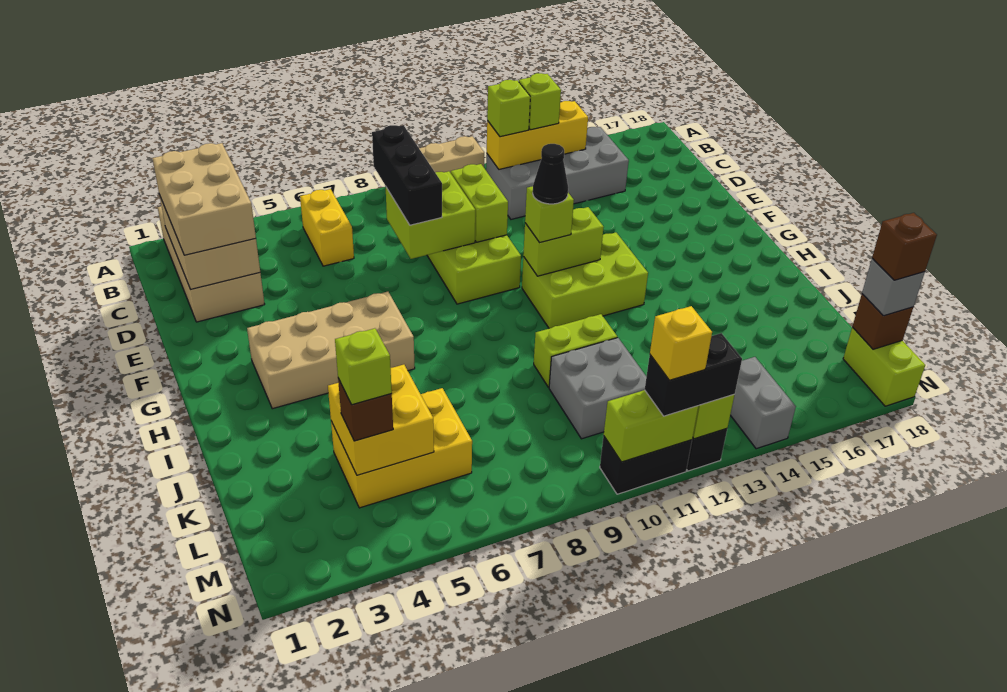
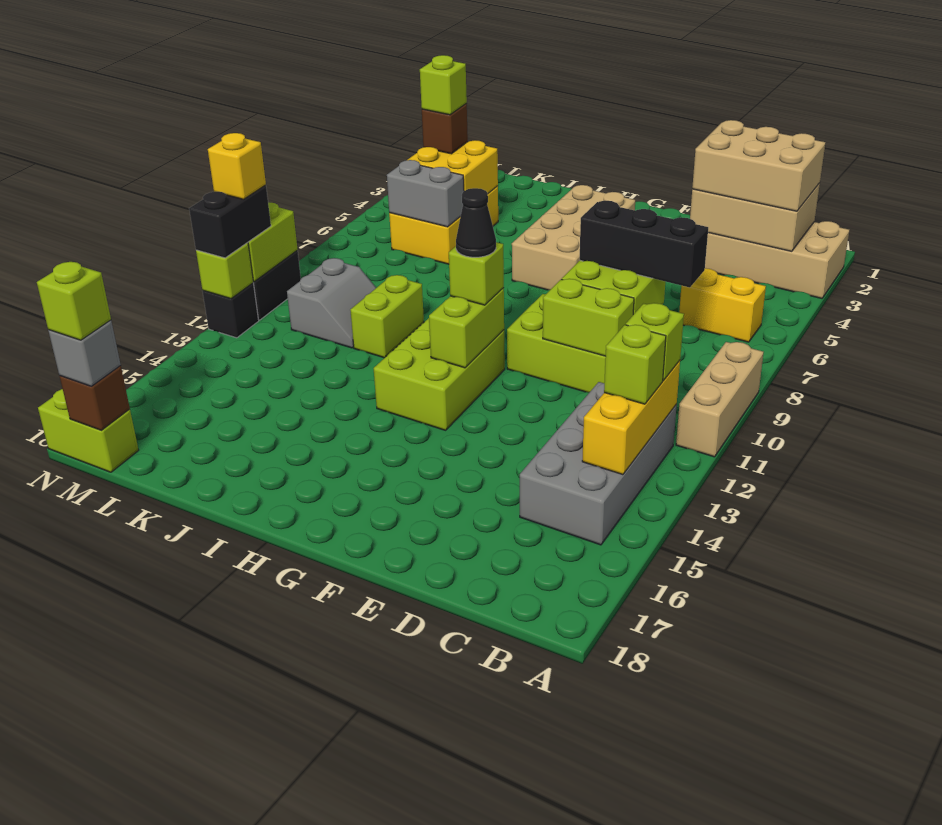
grey brick K10:L11 level 1 -> grey slope K10:L11 level 1 top L
grey brick M14:N14 level 1 -> grey brick K6:L6 level 2
brown brick M18 level 4 -> lime brick M18 level 4

